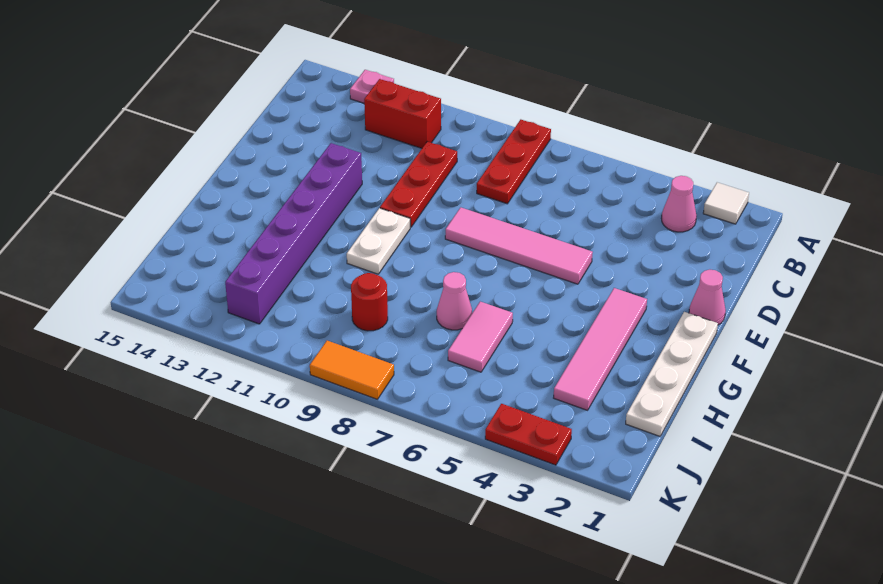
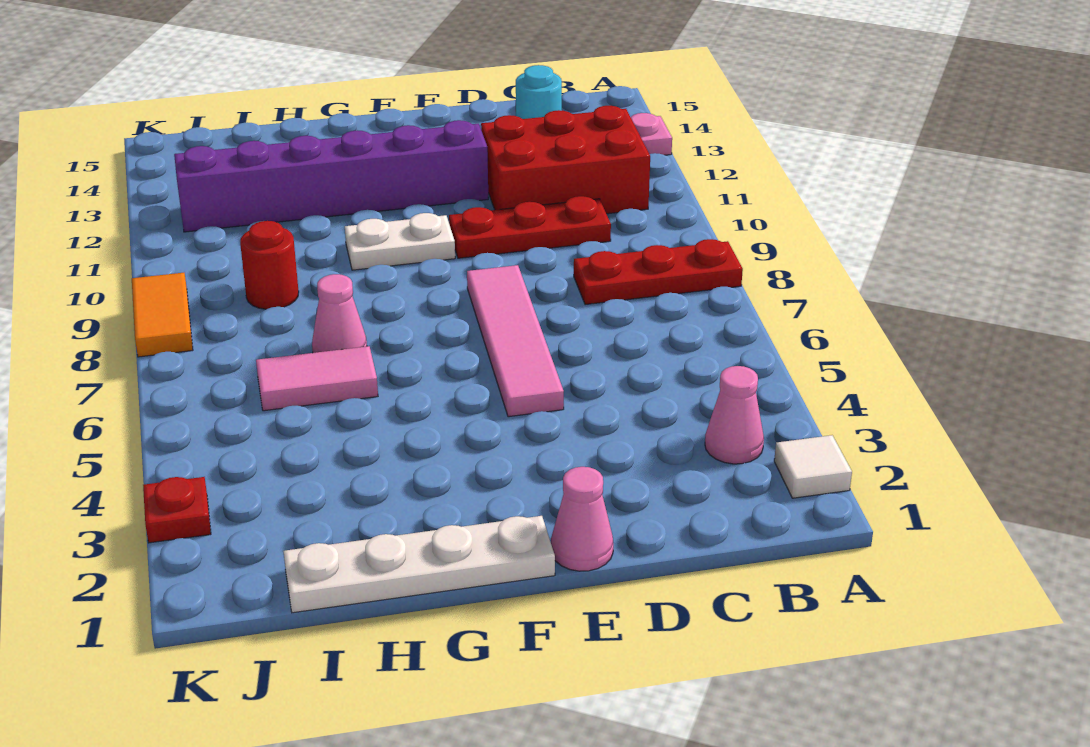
red brick B11:B12 level 1 -> red brick B11:D12 level 1
none -> cyan round brick C14 level 1
pink tile F3:I3 level 1 -> none
red plate K3:K4 level 1 -> red plate K3 level 1

